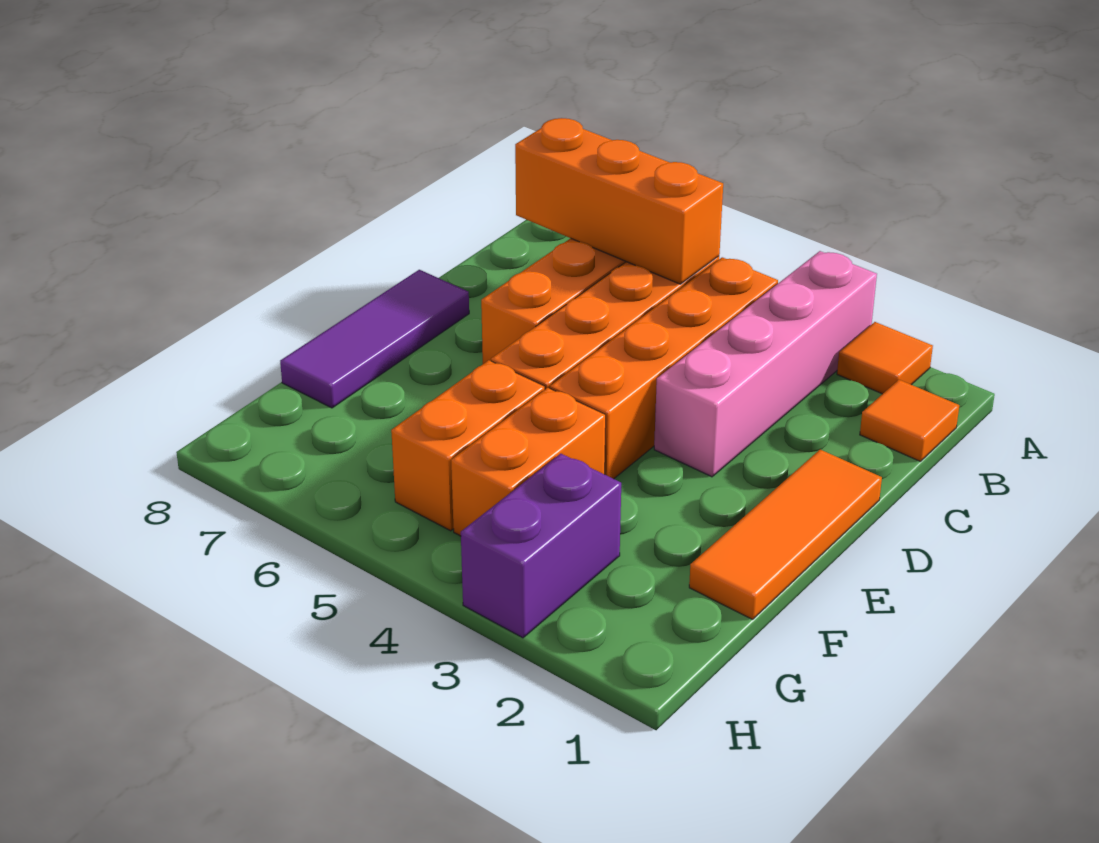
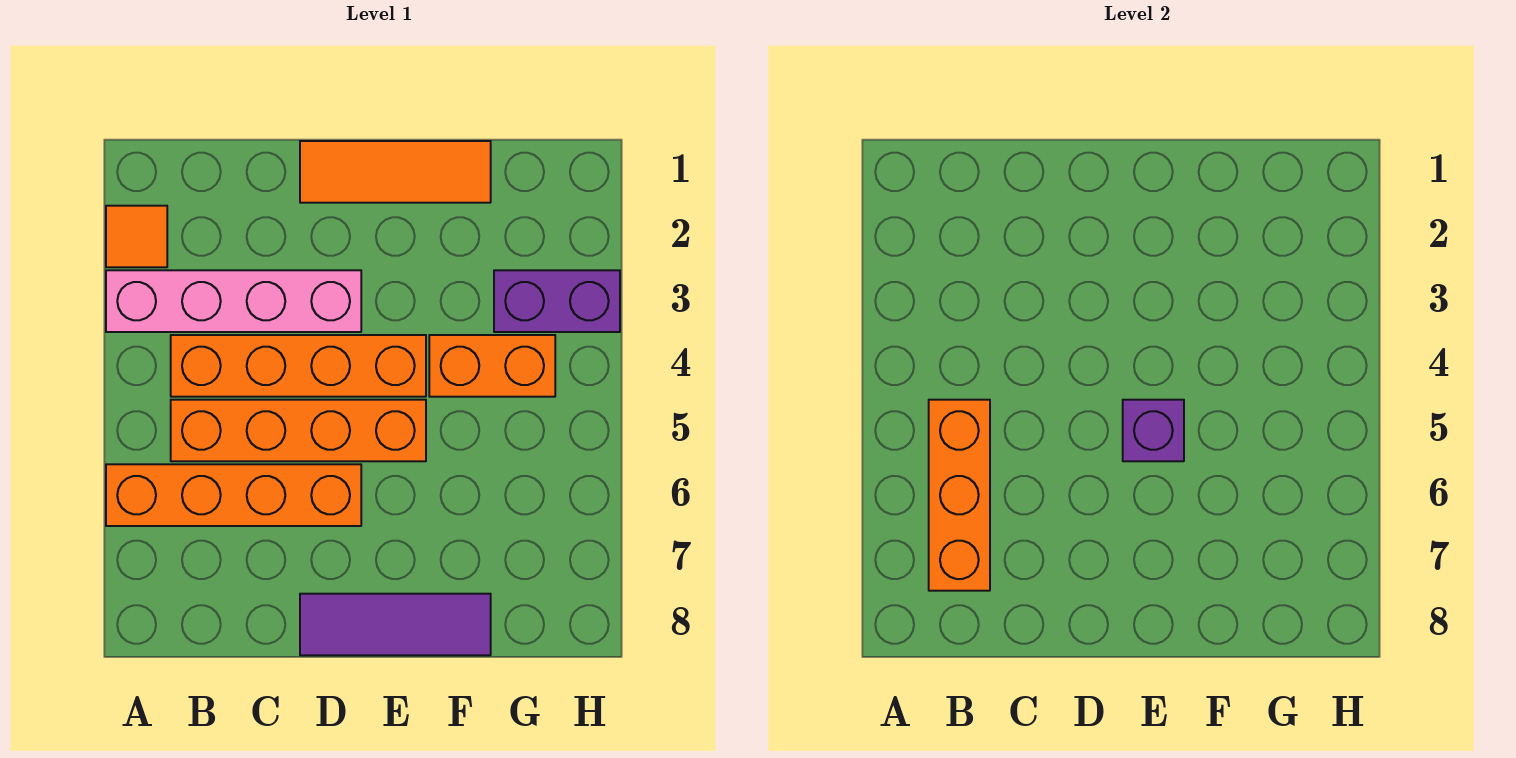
orange tile B1 level 1 -> none
none -> purple brick E5 level 2
orange brick F5:G5 level 1 -> none

